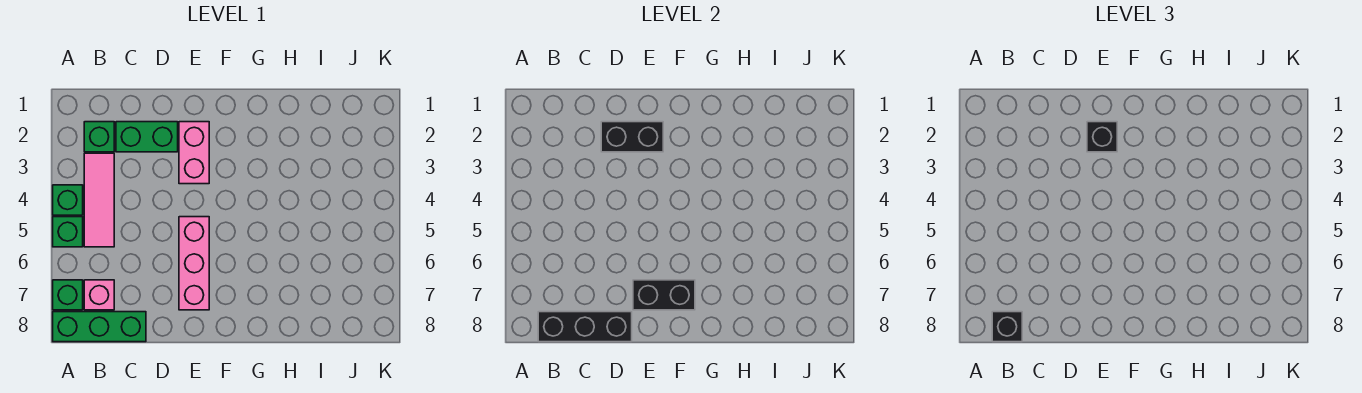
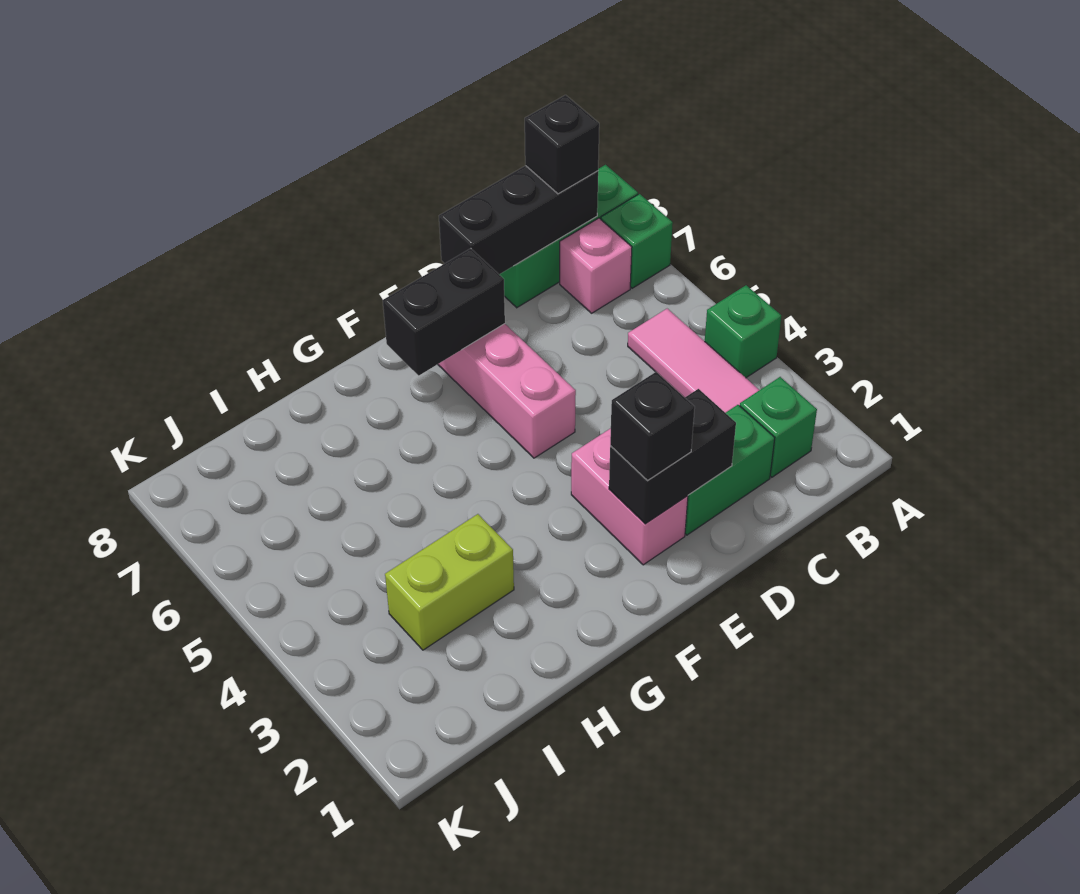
green brick A5 level 1 -> none
none -> lime brick H3:I3 level 1

